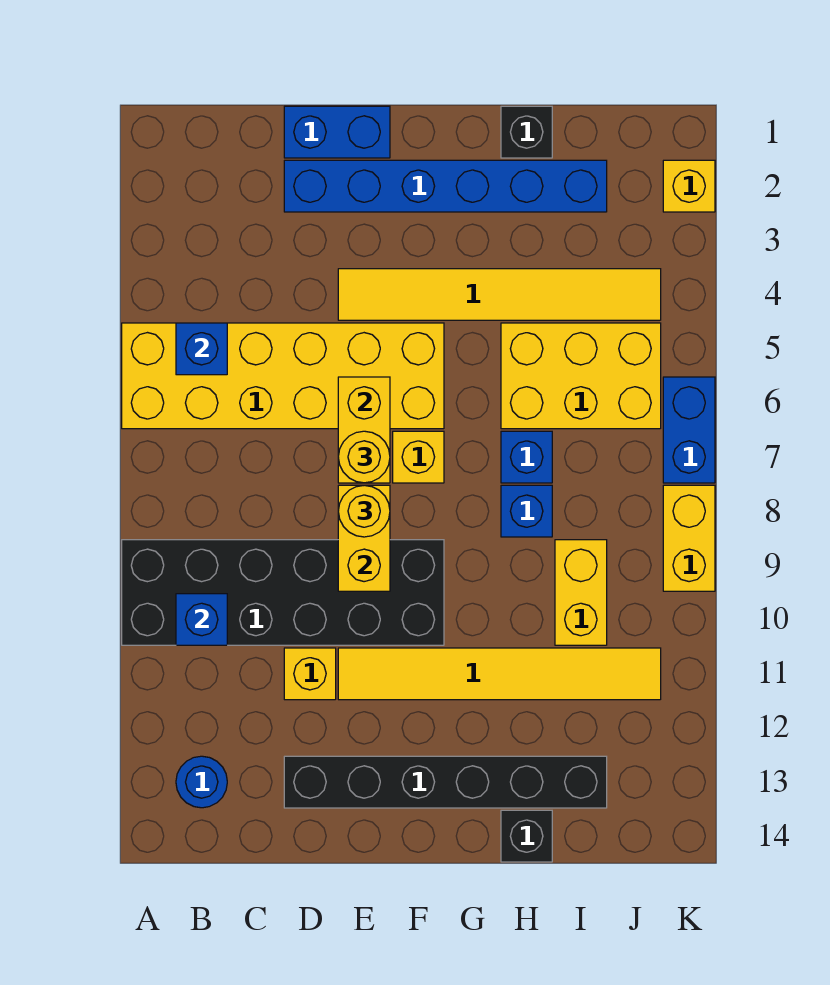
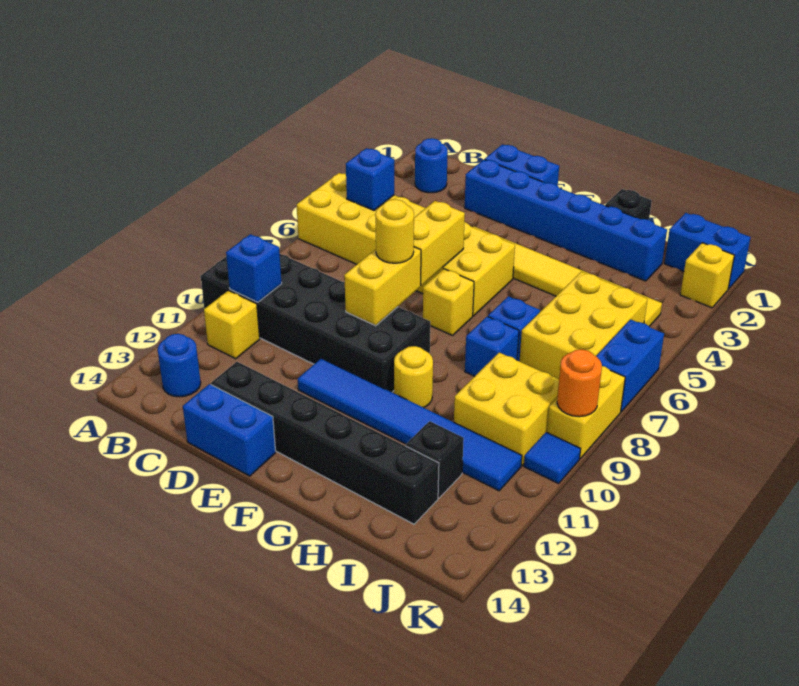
none -> blue round brick B2 level 1
yellow brick D11 level 1 -> yellow brick B11 level 1
none -> blue brick D14:E14 level 1
yellow round brick E7 level 3 -> yellow round brick G10 level 1
yellow tile E11:J11 level 1 -> blue tile E11:J11 level 1
yellow brick H5:J6 level 1 -> yellow brick I5:J7 level 1
black brick H14 level 1 -> black brick I12 level 1
yellow brick I9:I10 level 1 -> yellow brick I9:J10 level 1
none -> blue brick J1:K1 level 1
none -> orange round brick K9 level 2
none -> blue tile K10 level 1

